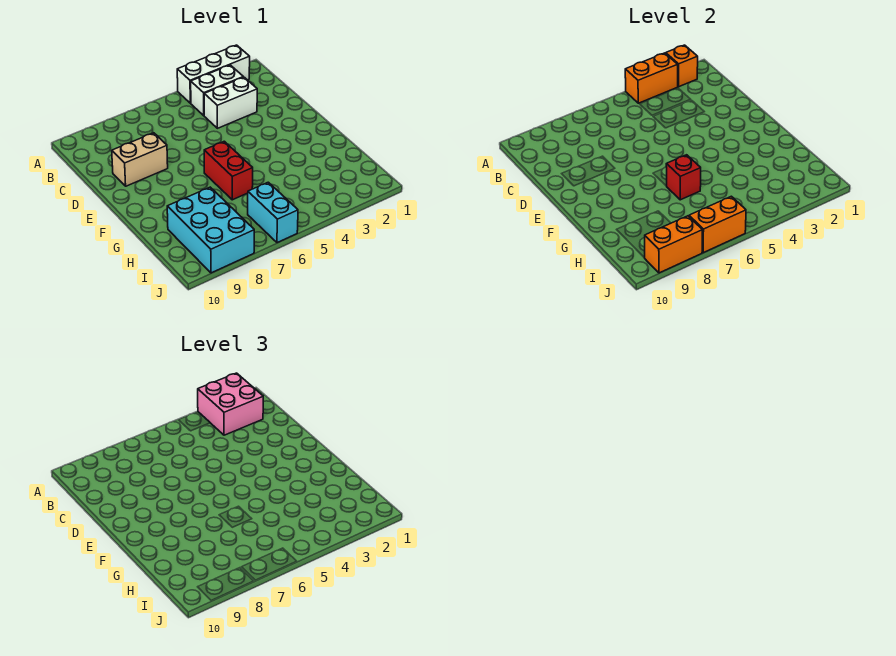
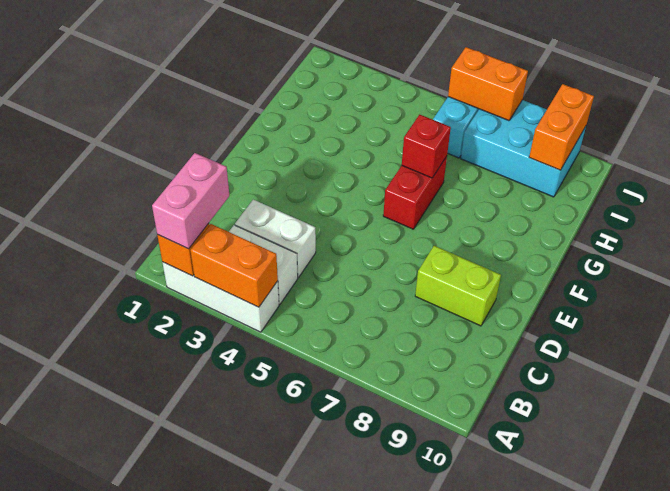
pink brick A2:B3 level 3 -> pink brick A2:B2 level 3
tan brick D8:D9 level 1 -> lime brick D8:D9 level 1
cyan brick H8:J9 level 1 -> cyan brick I7:J9 level 1
orange brick J8:J9 level 2 -> orange brick I9:J9 level 2

